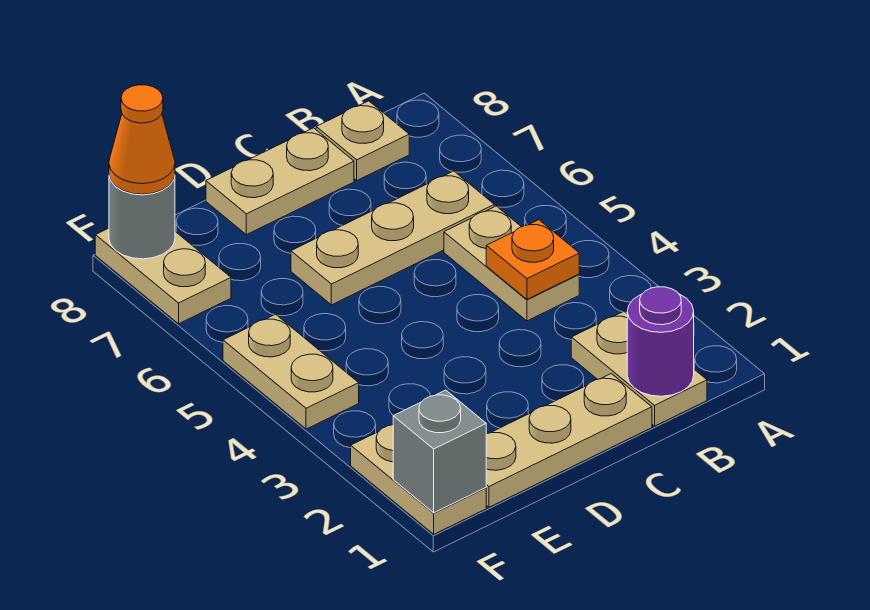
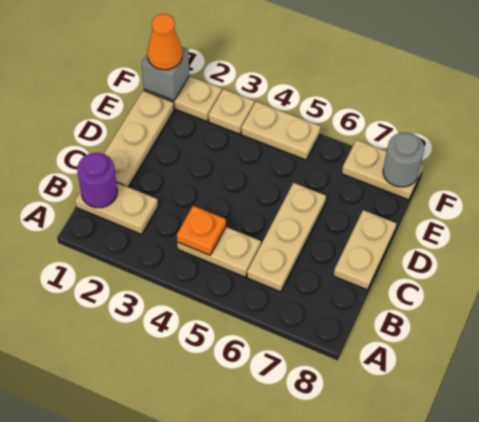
tan plate B8 level 1 -> tan plate F3 level 1
orange cone F8 level 3 -> orange cone F1 level 3

